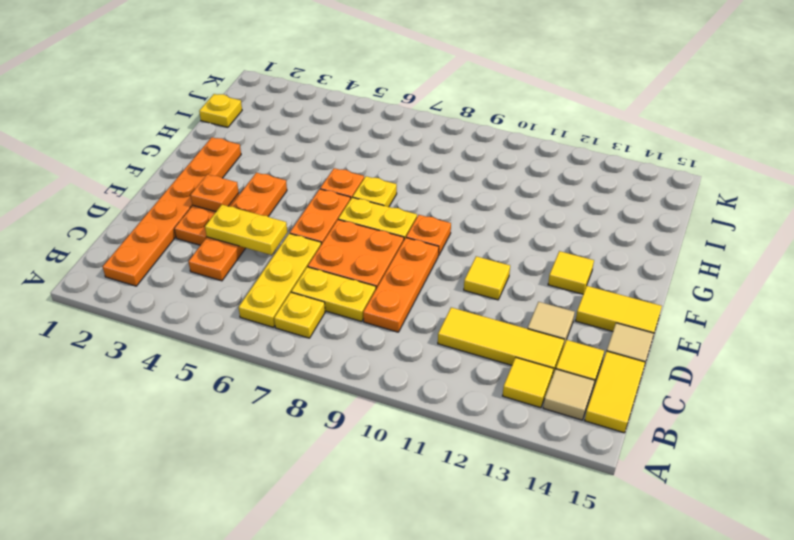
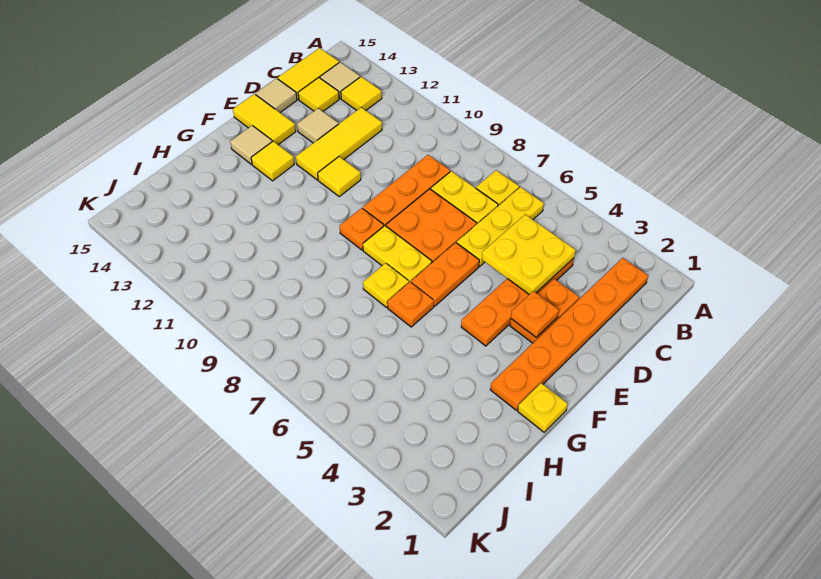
yellow tile C11:C13 level 1 -> yellow tile C12:E12 level 1
yellow plate D4:D5 level 2 -> yellow plate C4:D5 level 2
none -> tan tile F14 level 1
yellow plate I1 level 1 -> yellow plate G1 level 1

